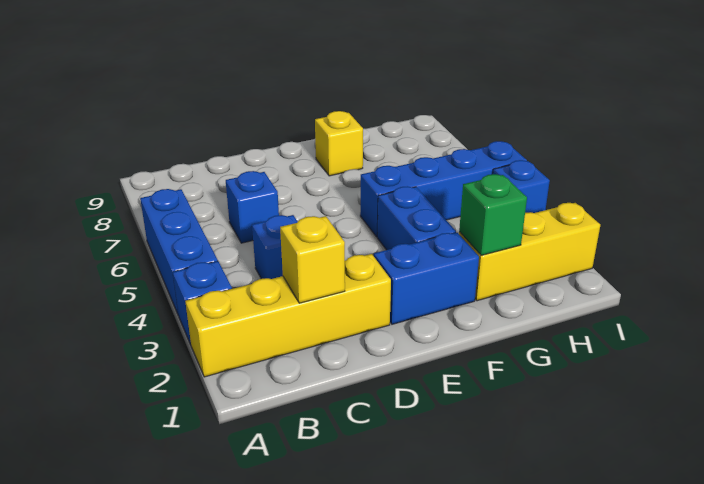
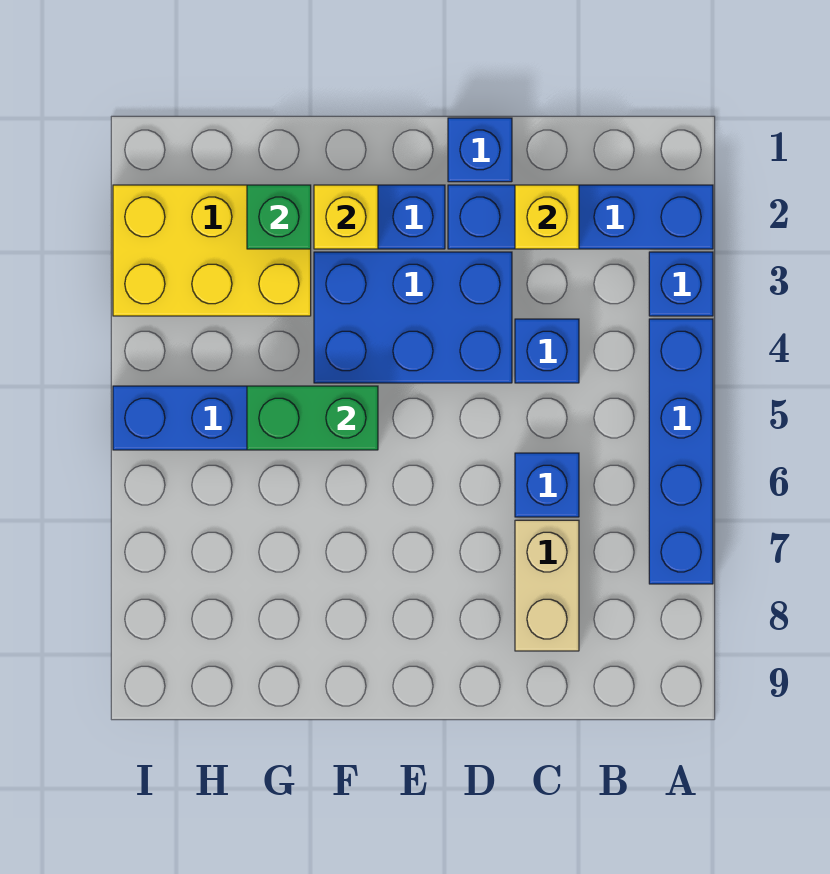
yellow brick A2:D2 level 1 -> blue brick A2:D2 level 1
blue brick A4:A6 level 1 -> blue brick A4:A7 level 1
none -> tan brick C7:C8 level 1
blue brick F3:F4 level 1 -> blue brick D3:F4 level 1
none -> green brick F5:G5 level 2
yellow brick F8 level 1 -> yellow brick F2 level 2
yellow brick G2:I2 level 1 -> yellow brick G2:I3 level 1
blue brick I4 level 1 -> blue brick D1 level 1

